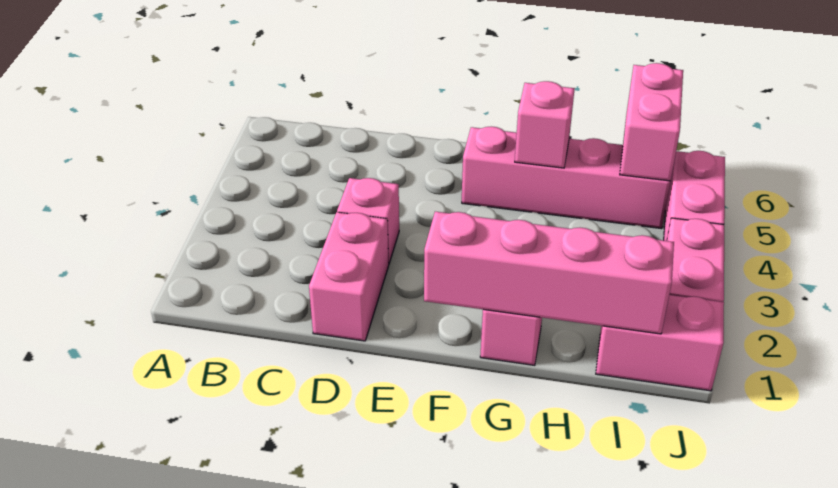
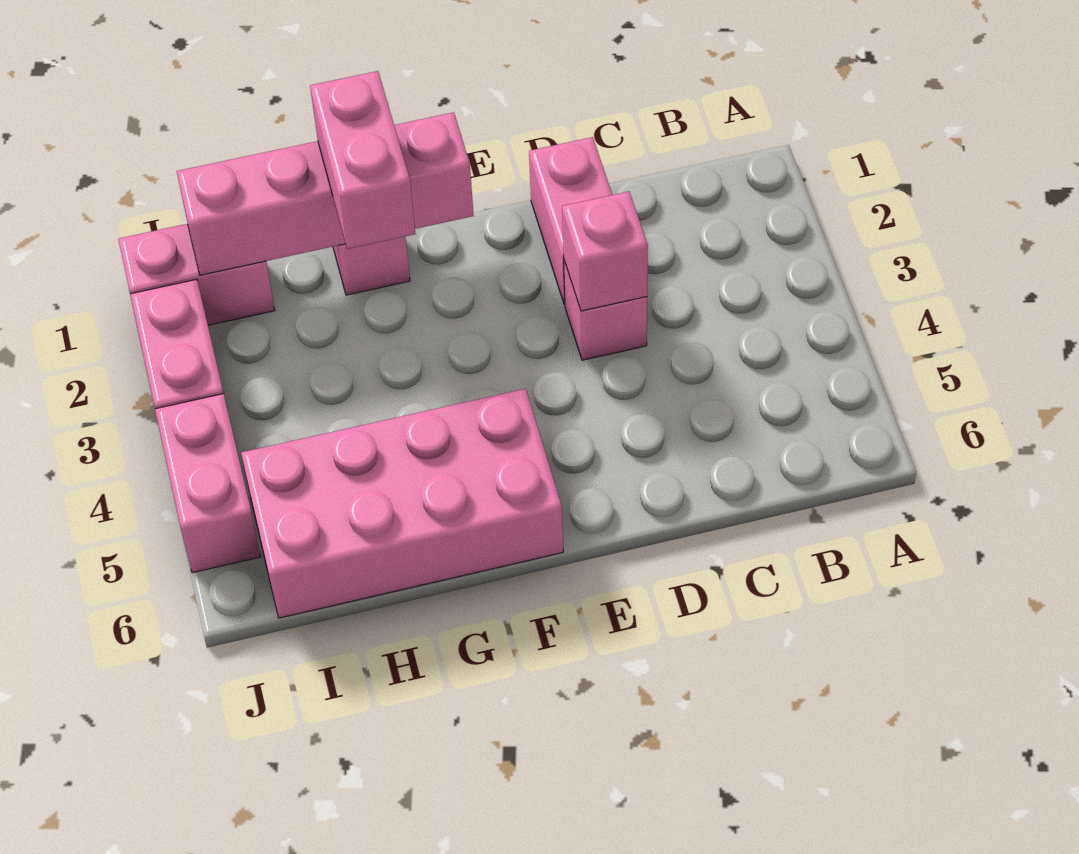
pink brick F5:I5 level 1 -> pink brick F5:I6 level 1
pink brick G5 level 2 -> pink brick D3 level 2
pink brick I5:I6 level 2 -> pink brick G1:G2 level 3

